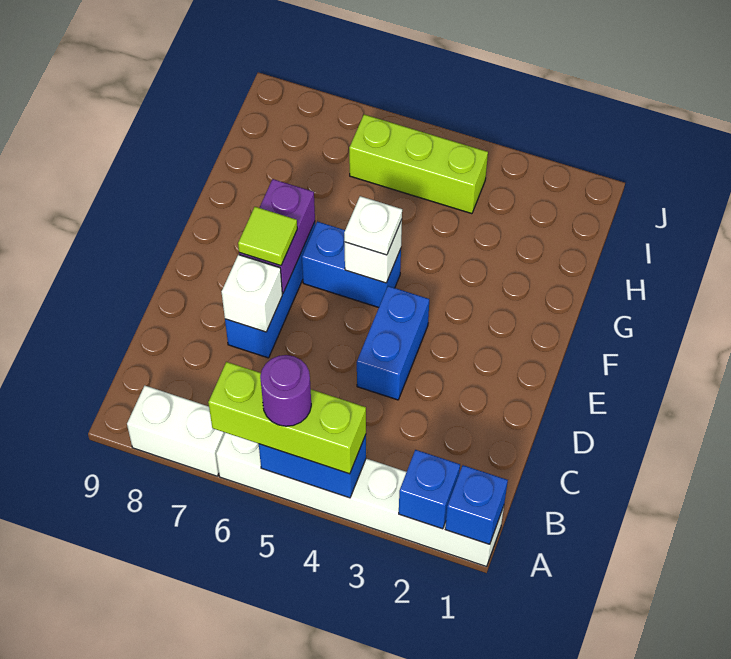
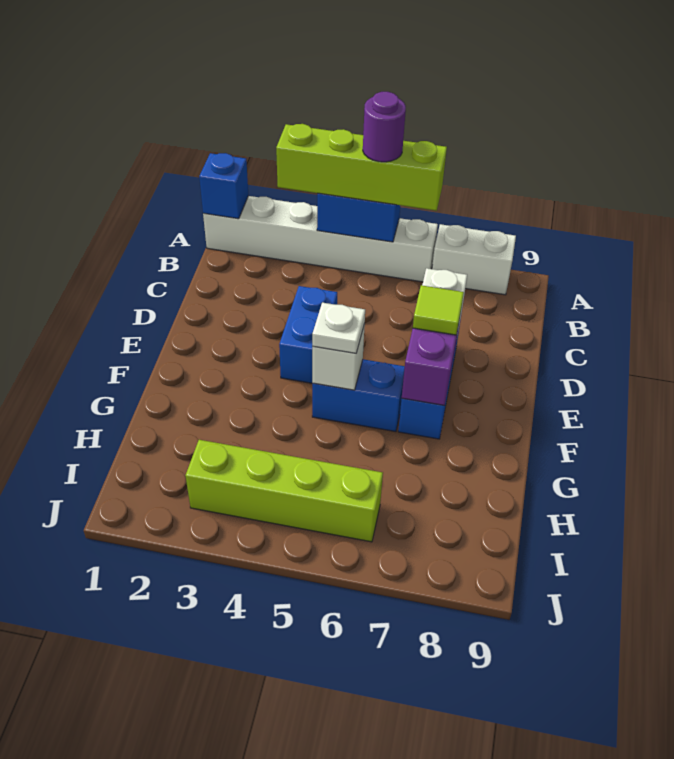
blue brick A2 level 2 -> none
lime brick A4:A6 level 3 -> lime brick A3:A6 level 3
lime brick I4:I6 level 1 -> lime brick I3:I6 level 1

